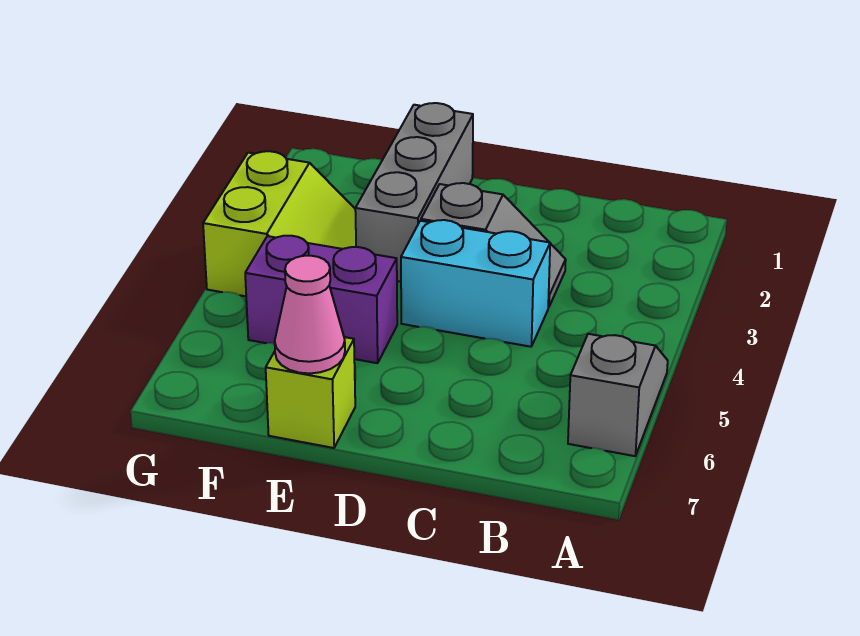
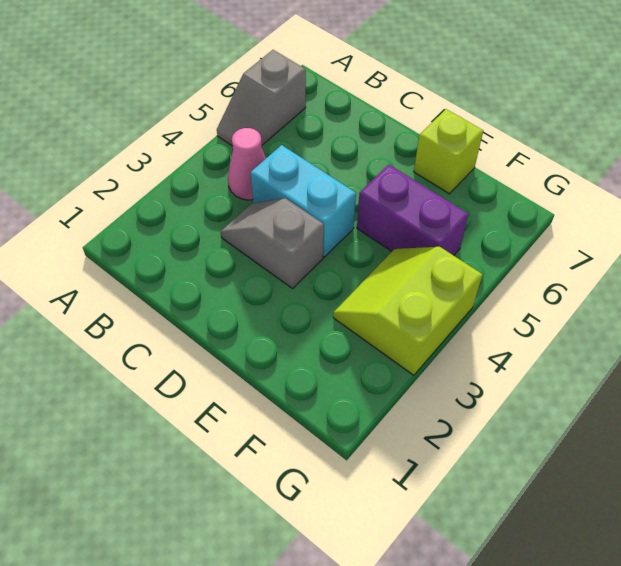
grey brick E1:E3 level 1 -> none
pink cone E7 level 2 -> pink cone B4 level 1

